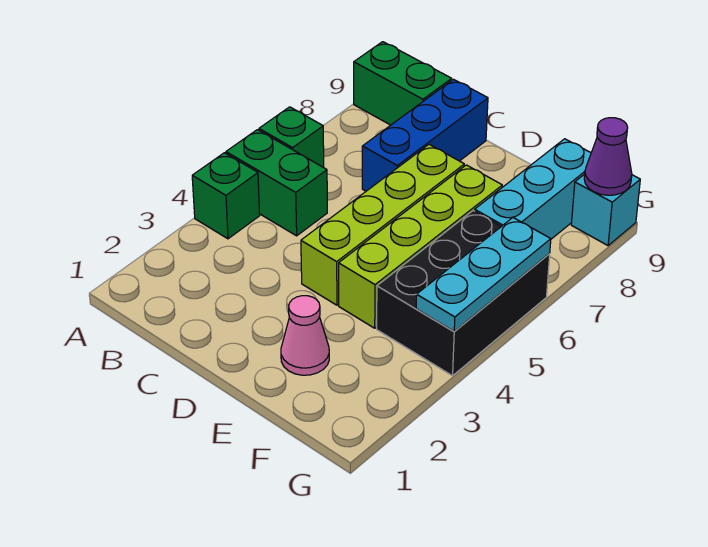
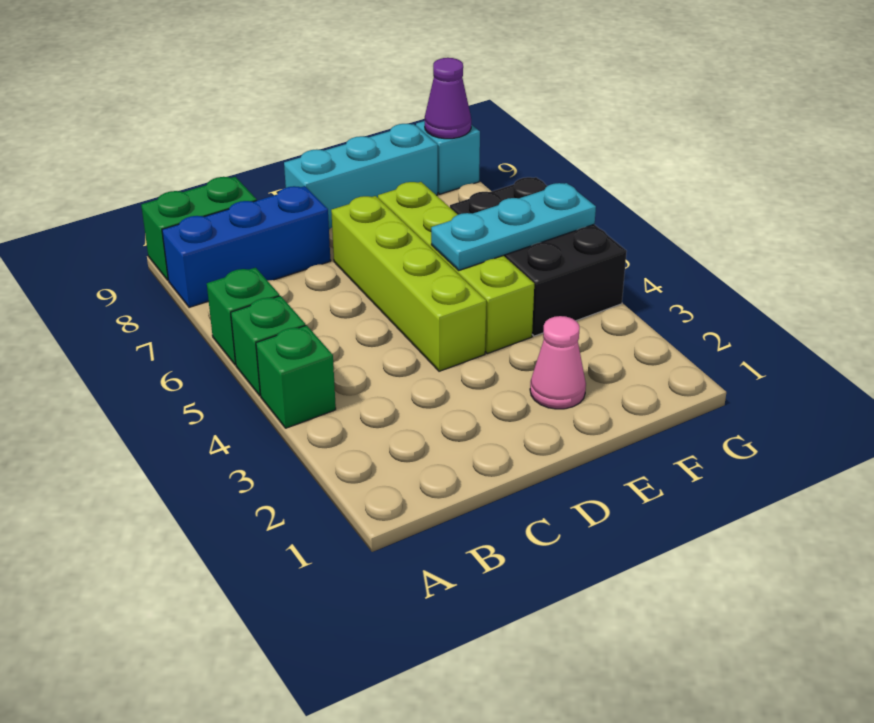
green brick A5:B5 level 1 -> green brick A5 level 1
blue brick C7:C9 level 1 -> blue brick A8:C8 level 1
cyan brick F7:F9 level 1 -> cyan brick D9:F9 level 1
cyan plate G4:G6 level 2 -> cyan plate E5:G5 level 2

